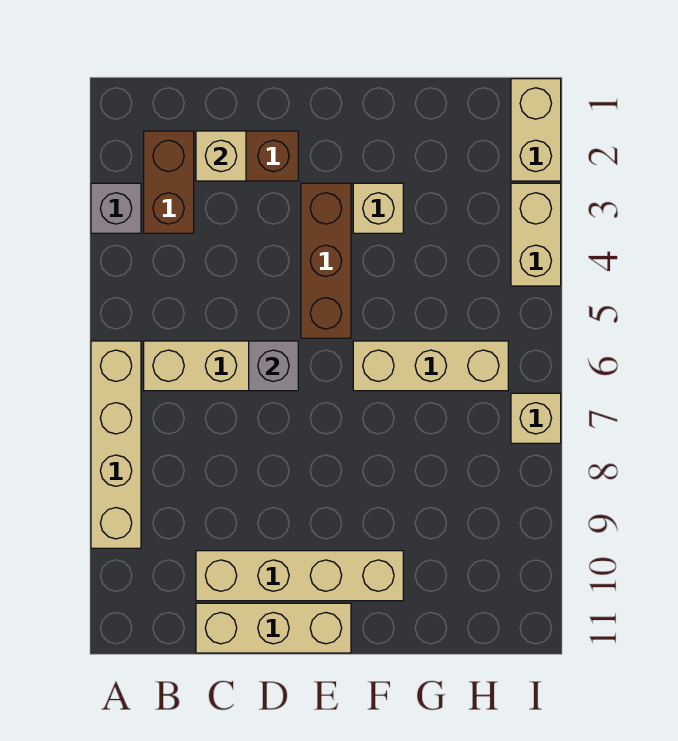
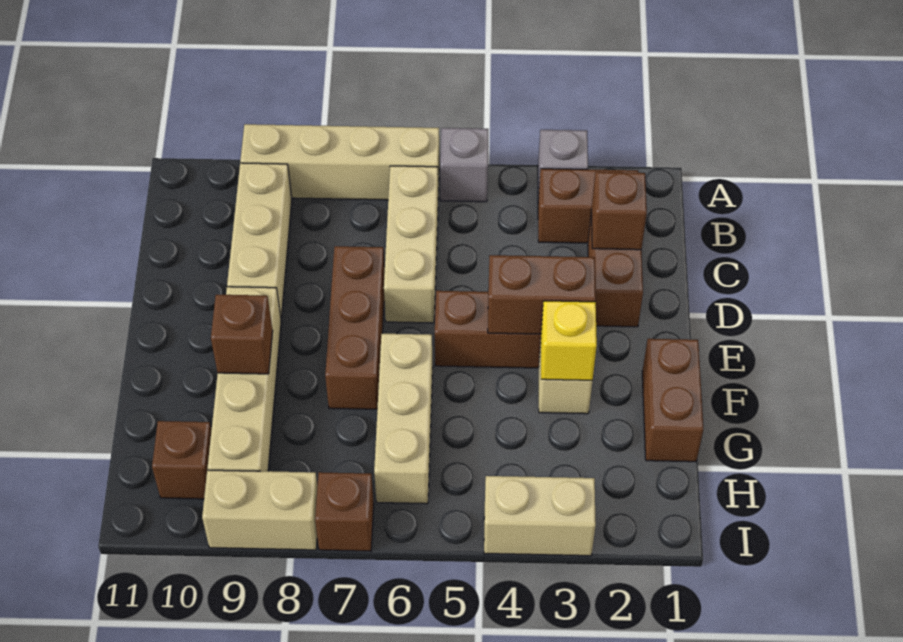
tan brick C2 level 2 -> brown brick C2 level 2
tan brick C10:F10 level 1 -> tan brick E9:H9 level 1
tan brick C11:E11 level 1 -> tan brick B9:D9 level 1
grey brick D6 level 2 -> grey brick A5 level 1
none -> brown brick D7:F7 level 1
none -> brown brick E3:E4 level 2
none -> brown brick F1:G1 level 1
none -> yellow brick F3 level 2
none -> brown brick F9 level 2
none -> brown brick H10 level 1
tan brick I1:I2 level 1 -> tan brick I8:I9 level 1
tan brick I7 level 1 -> brown brick I7 level 1

